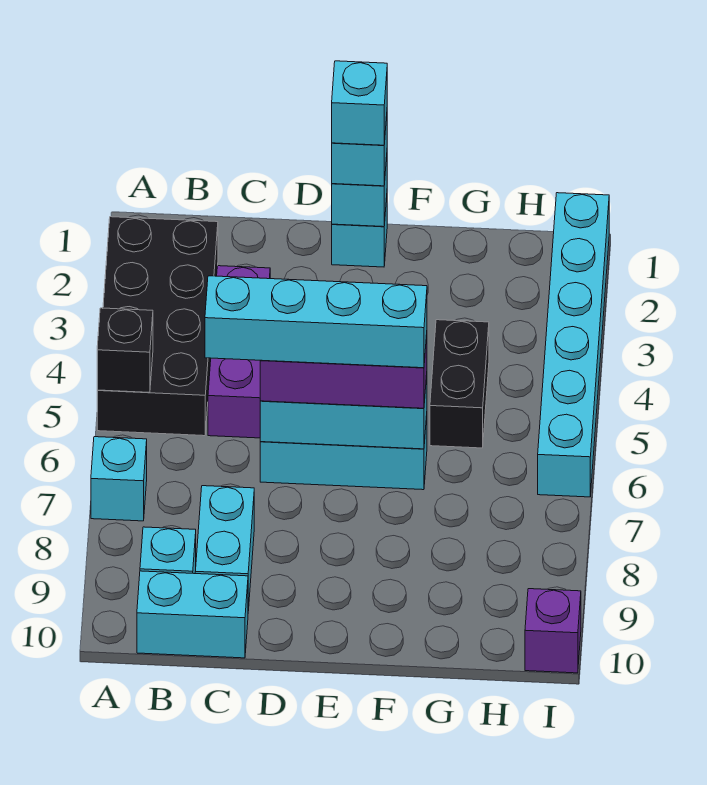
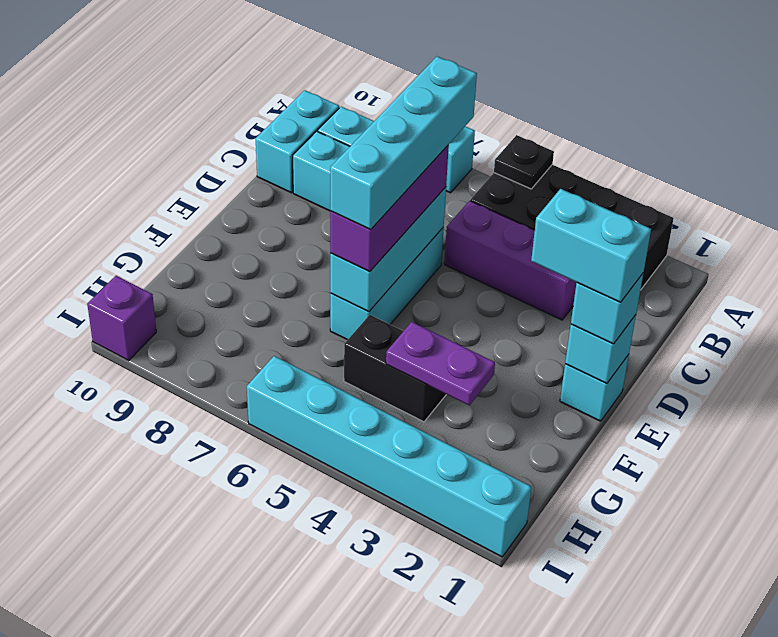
black brick A5 level 2 -> black plate A5 level 2
cyan brick E1 level 4 -> cyan brick E1:E2 level 4
none -> purple plate G3:G4 level 2

